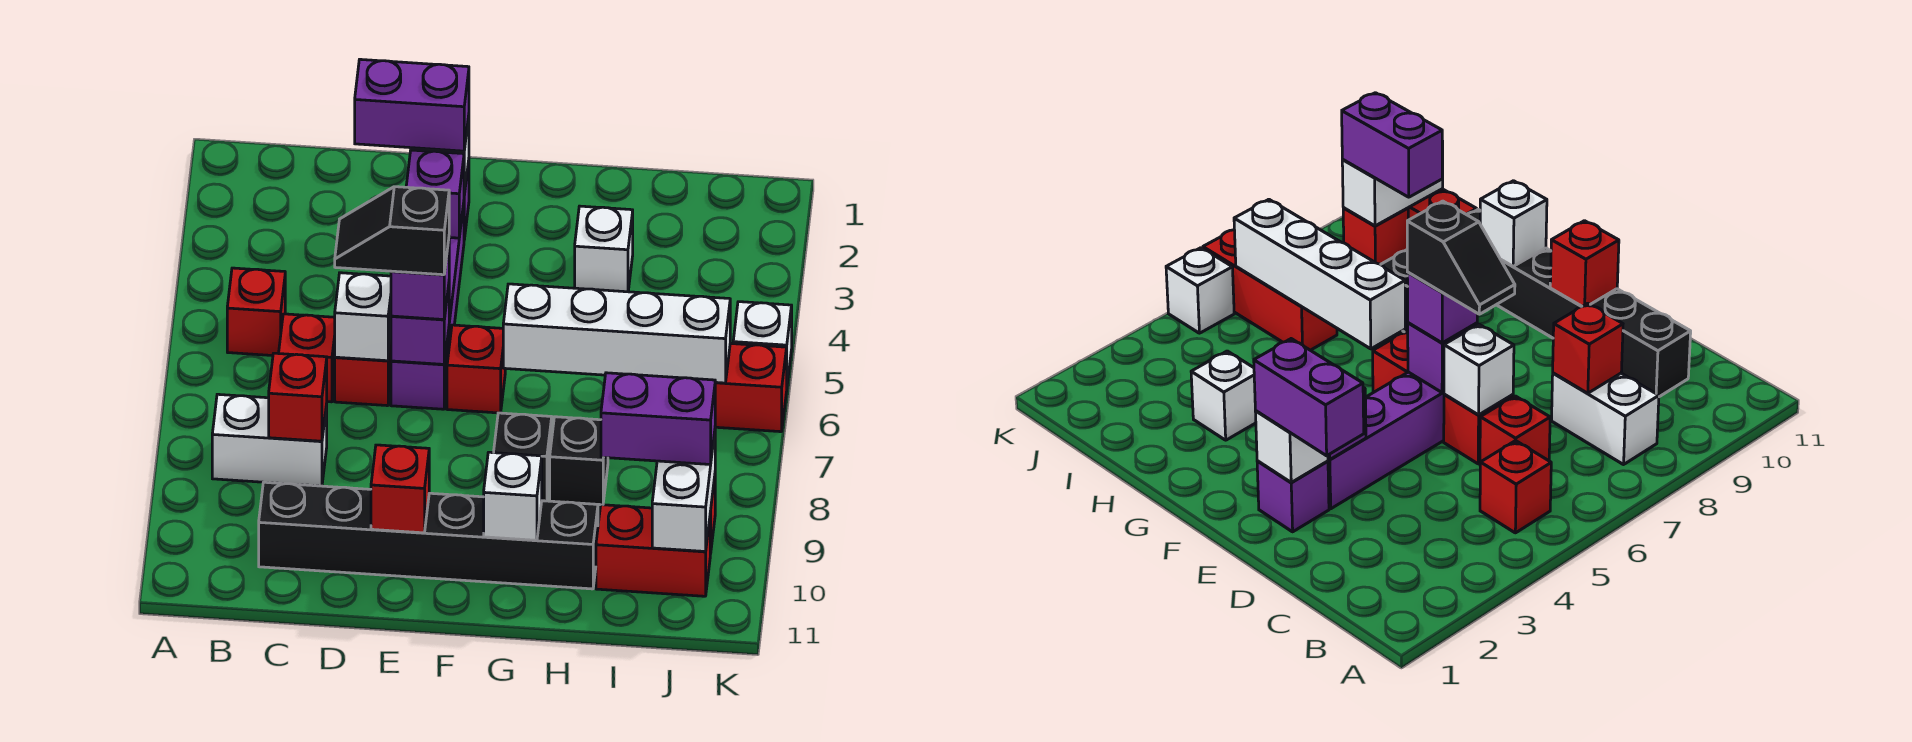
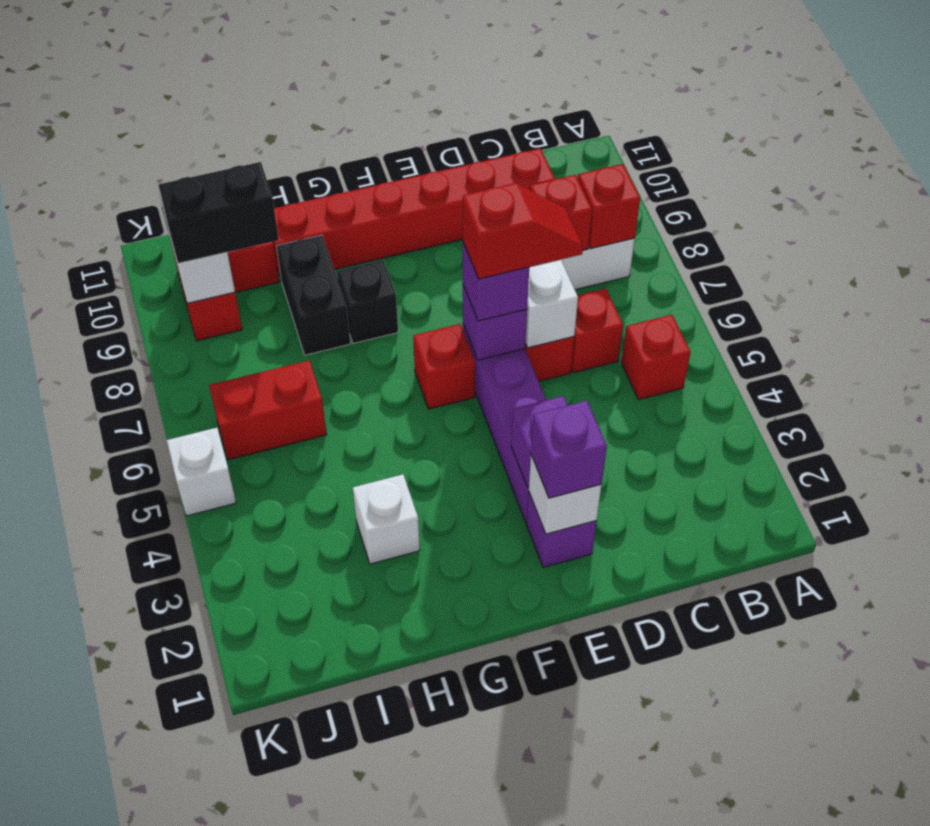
black brick C10:H10 level 1 -> red brick C10:H10 level 1
purple brick D2:E2 level 3 -> purple brick E2 level 3
black slope D6:E6 level 4 top E -> red slope D6:E6 level 4 top E
red brick E10 level 2 -> red brick B8 level 2
white brick G6:J6 level 2 -> none
white brick G10 level 2 -> none
black brick H8 level 1 -> black brick H8:H9 level 1
red brick I6:K6 level 1 -> red brick I6:J6 level 1
purple brick I9:J9 level 3 -> black brick I9:J9 level 3

